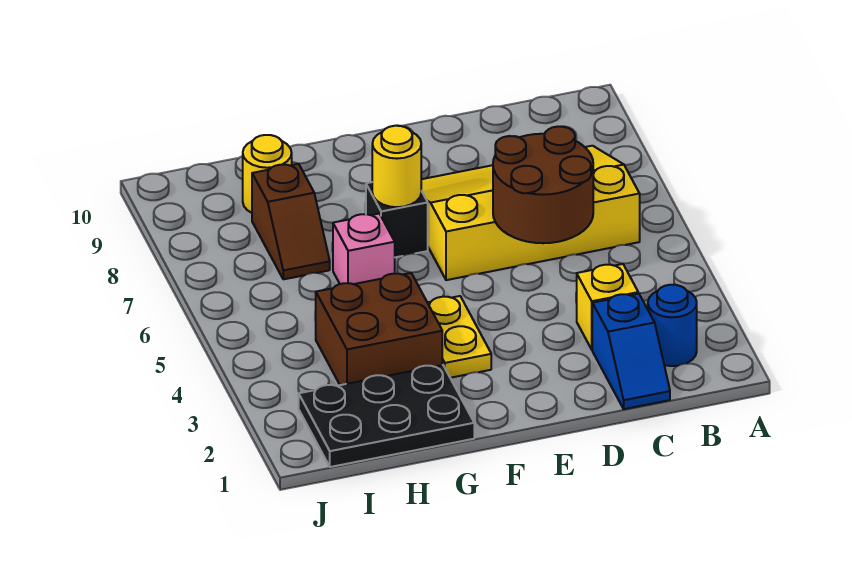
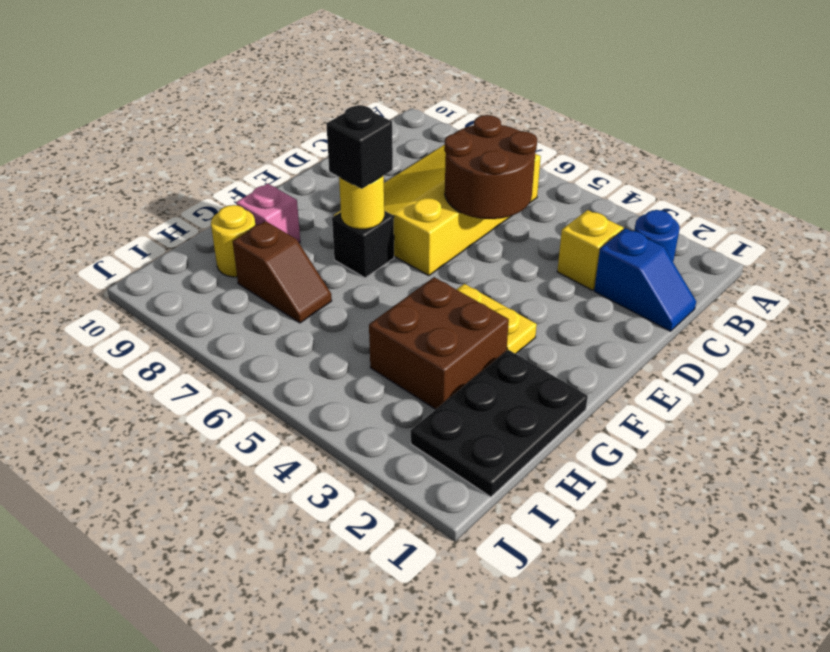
none -> black brick F7 level 3
pink brick G6 level 1 -> pink brick G9 level 1

